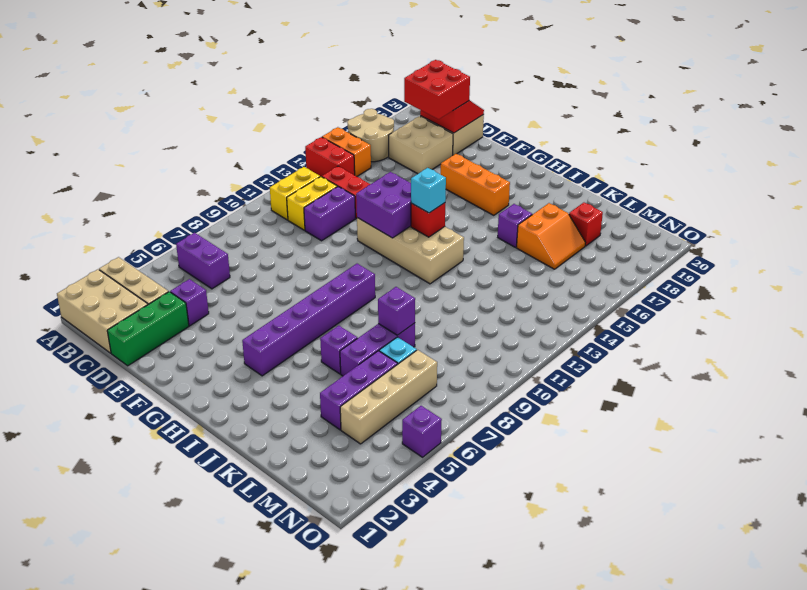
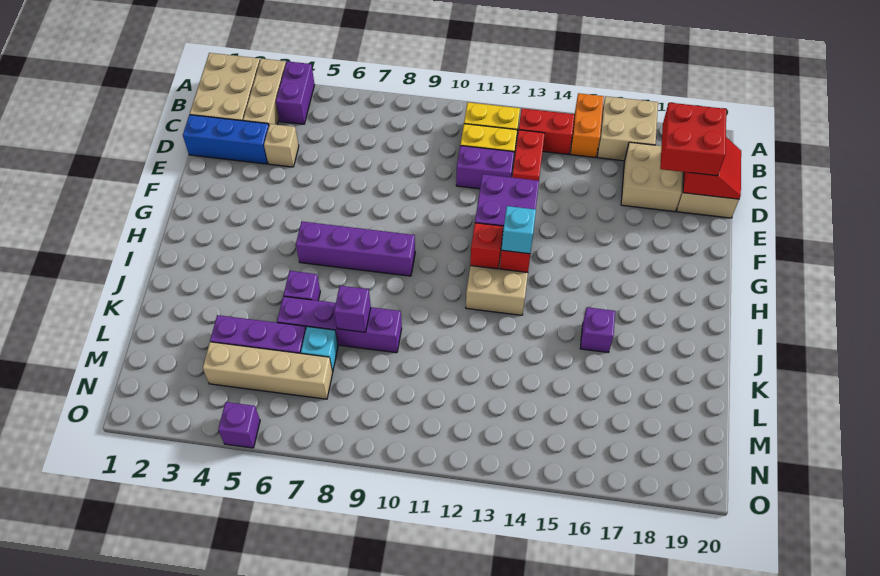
red brick A14:B14 level 1 -> red brick B13:B14 level 1
tan round brick A16:B17 level 1 -> tan brick A16:B17 level 1
purple brick B6:C6 level 1 -> purple brick A4:B4 level 1
green brick D1:D3 level 1 -> blue brick D1:D3 level 1
purple brick D4 level 1 -> tan brick D4 level 1
orange brick F17:H17 level 1 -> none
purple brick H4:H9 level 1 -> purple brick H6:H9 level 1
purple brick K6:K8 level 1 -> purple brick K6:K9 level 1
orange slope K16:L17 level 1 top K -> none
red brick L18 level 1 -> red brick H12 level 2

